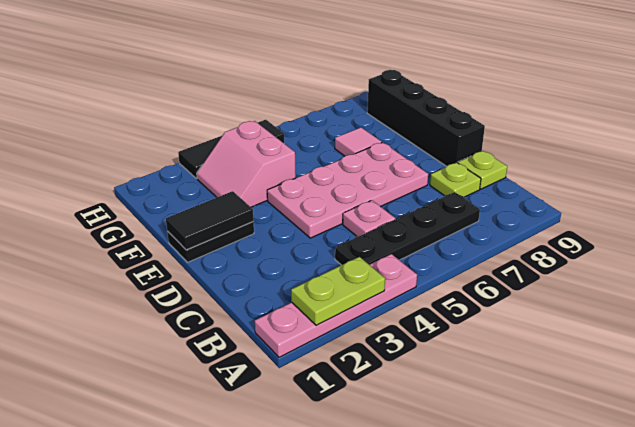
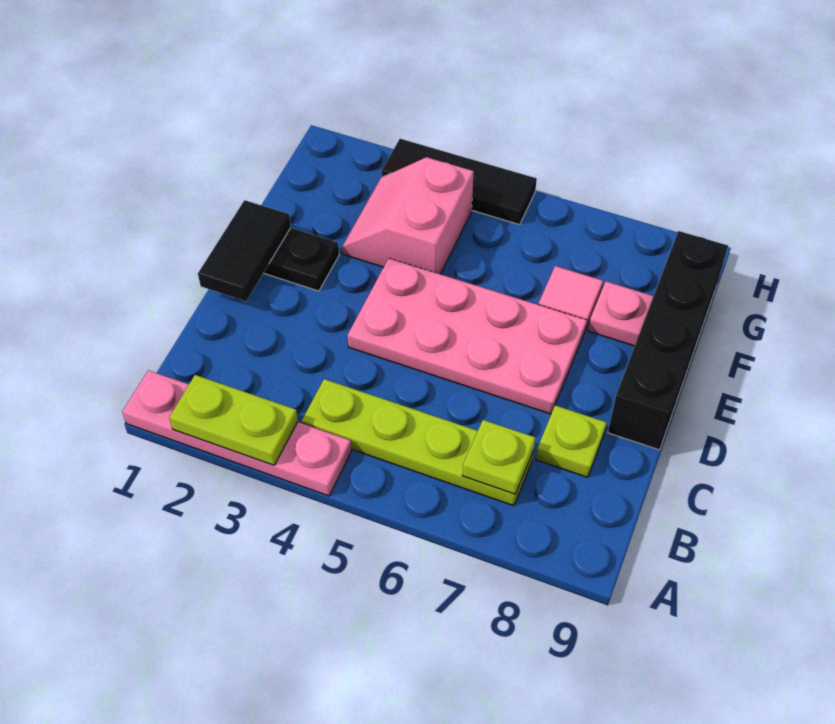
black plate B4:B7 level 1 -> lime plate B4:B7 level 1
pink plate C5 level 1 -> pink plate F8 level 1
lime plate C9 level 1 -> lime plate B7 level 2
black tile E1:E2 level 2 -> black tile D1:E1 level 2

